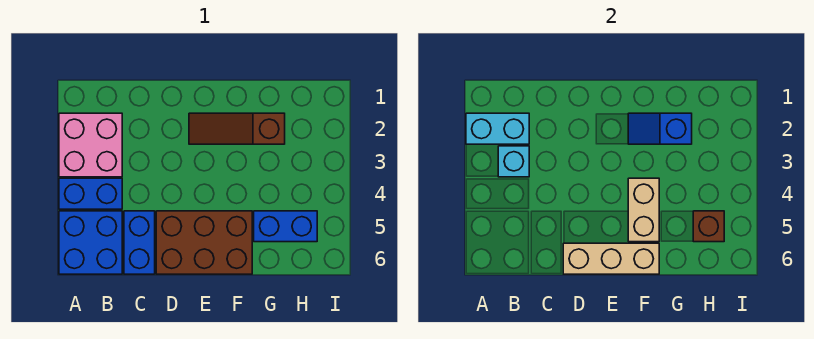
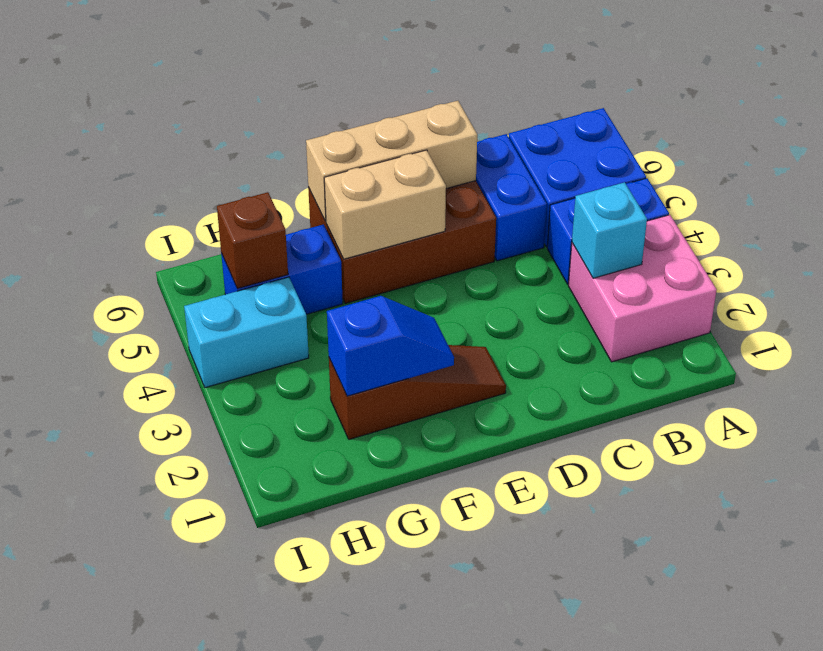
cyan brick A2:B2 level 2 -> cyan brick H4:I4 level 1
tan brick F4:F5 level 2 -> tan brick E5:F5 level 2

